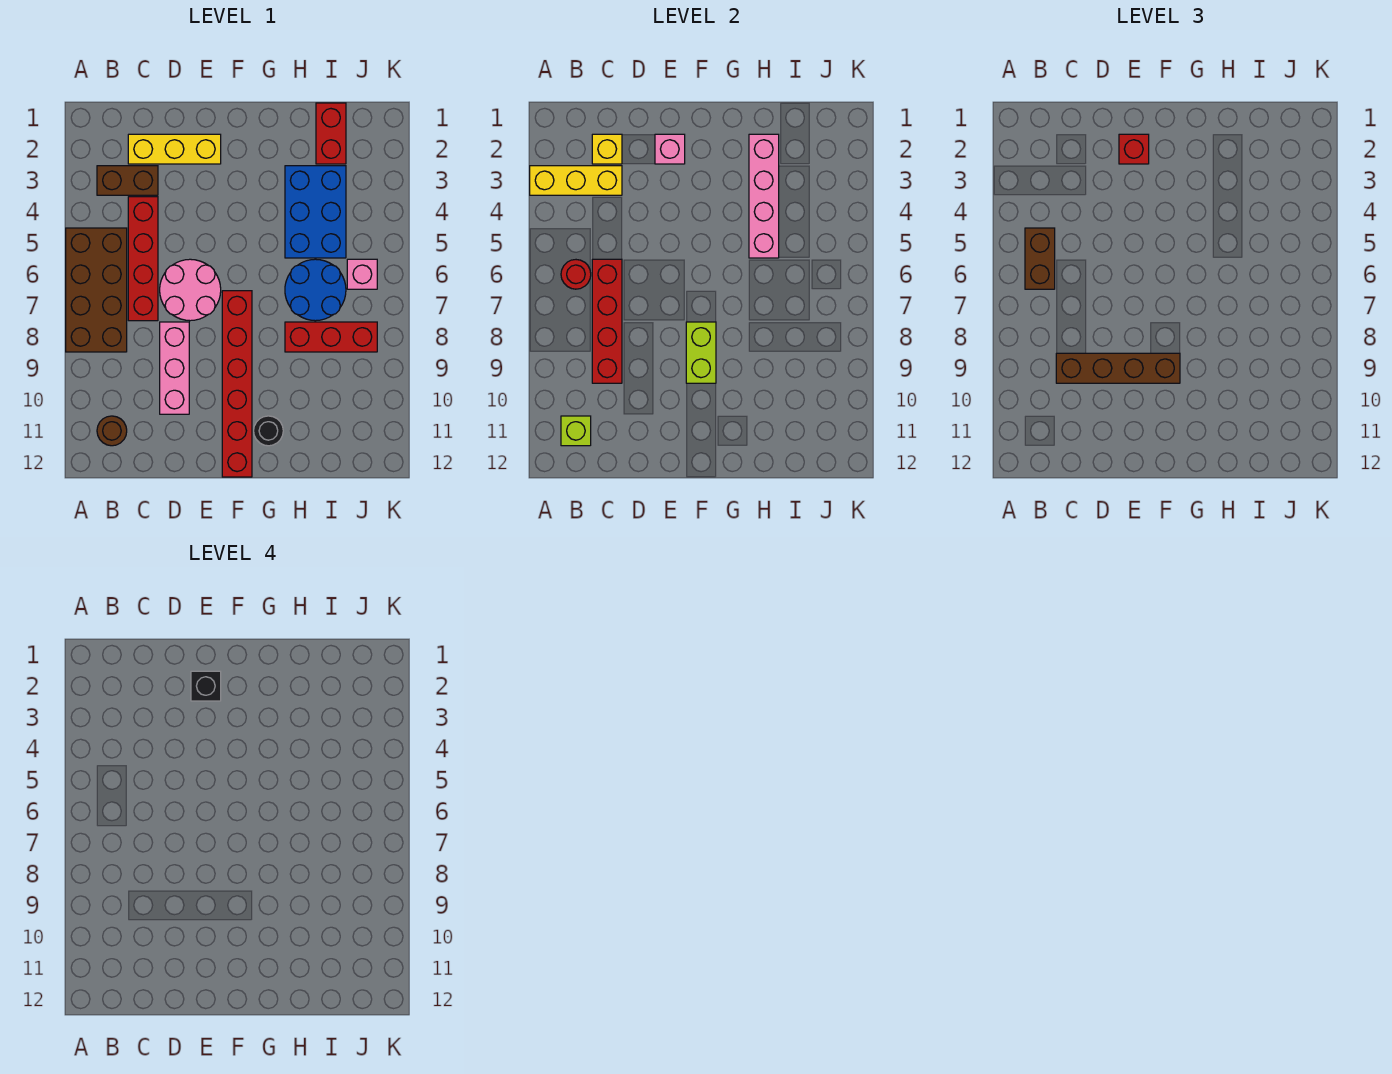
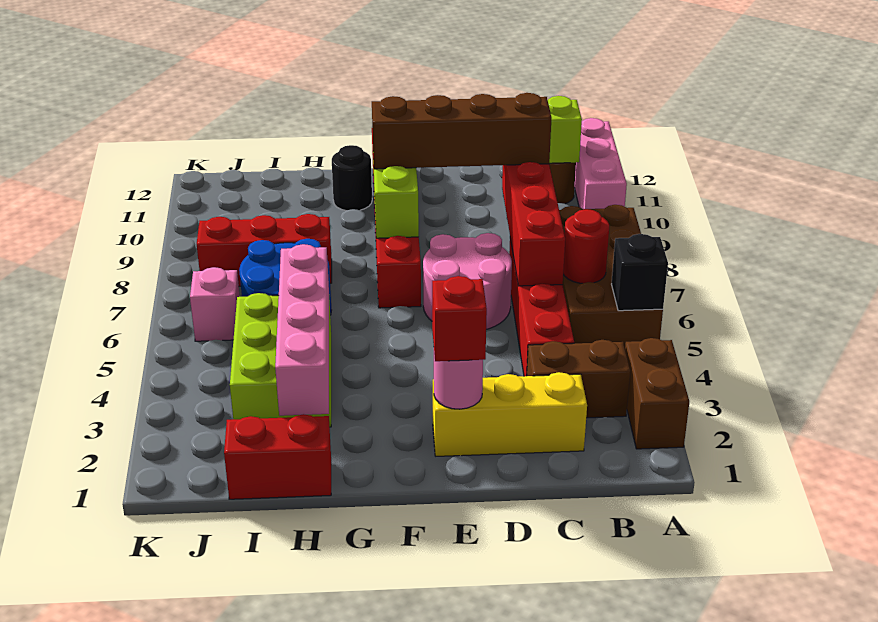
yellow brick A3:C3 level 2 -> none
brown brick B5:B6 level 3 -> brown brick A2:A3 level 1
yellow brick C2 level 2 -> none
pink brick D8:D10 level 1 -> pink brick A10:A12 level 1
pink brick E2 level 2 -> pink round brick E2 level 2
black brick E2 level 4 -> black brick A5 level 2
blue brick H3:I5 level 1 -> lime brick H3:I5 level 1
red brick I1:I2 level 1 -> red brick H1:I1 level 1

